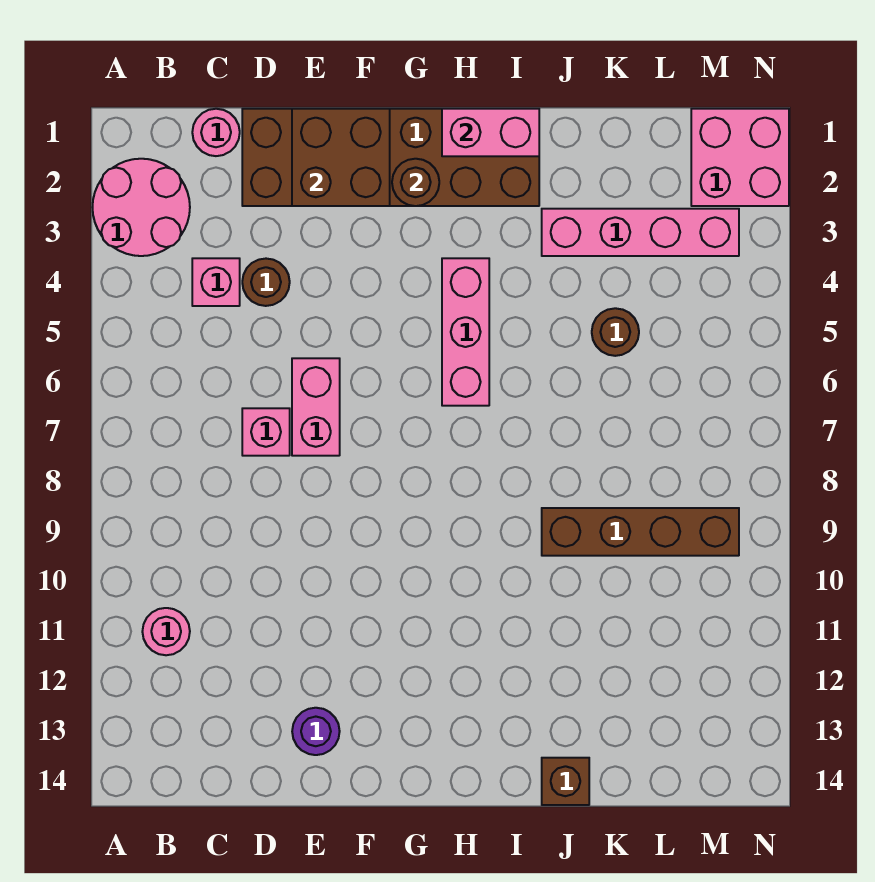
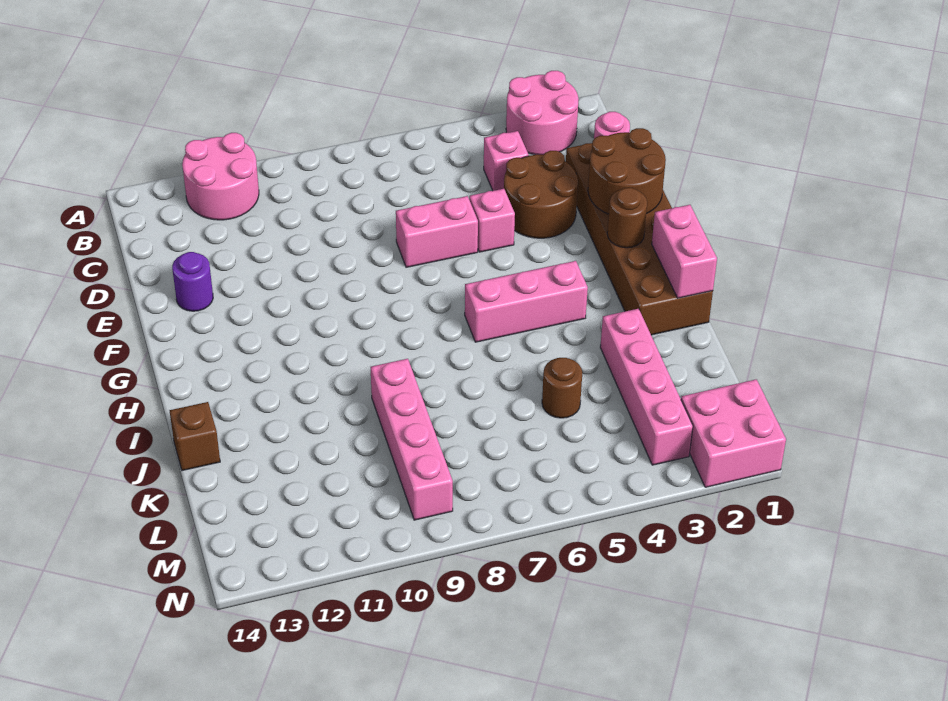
pink round brick B11 level 1 -> pink round brick A11:B12 level 1
brown round brick D4 level 1 -> brown round brick D3:E4 level 1
pink brick D7 level 1 -> pink brick E5 level 1
brown brick E1:F2 level 2 -> brown round brick E1:F2 level 2
brown brick J9:M9 level 1 -> pink brick J9:M9 level 1

